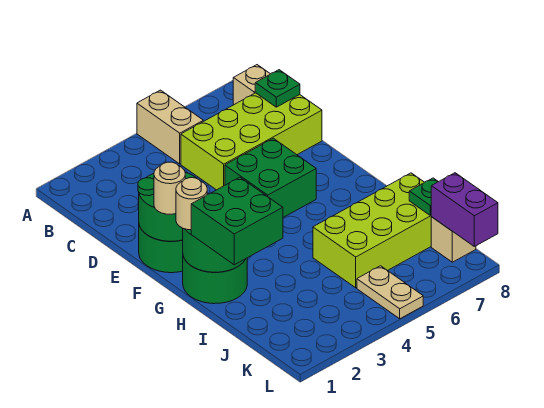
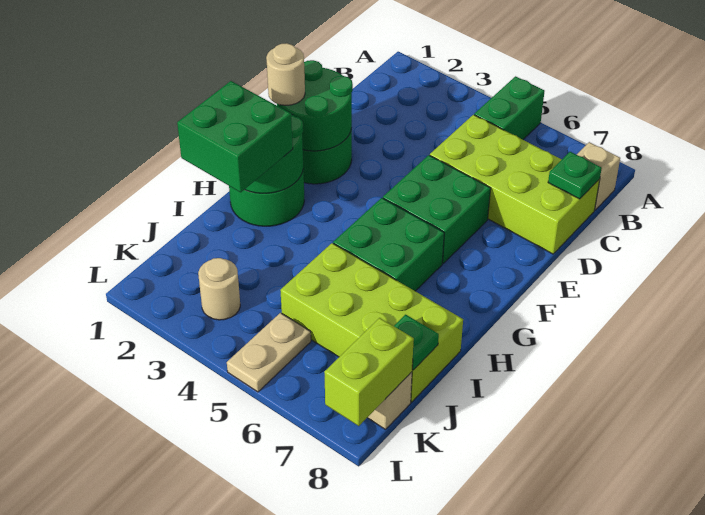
tan brick A5:B5 level 1 -> green brick A5:B5 level 1
tan round brick G1 level 3 -> tan round brick K3 level 1
none -> green brick G5:H6 level 1
purple brick K8:L8 level 2 -> lime brick K8:L8 level 2

